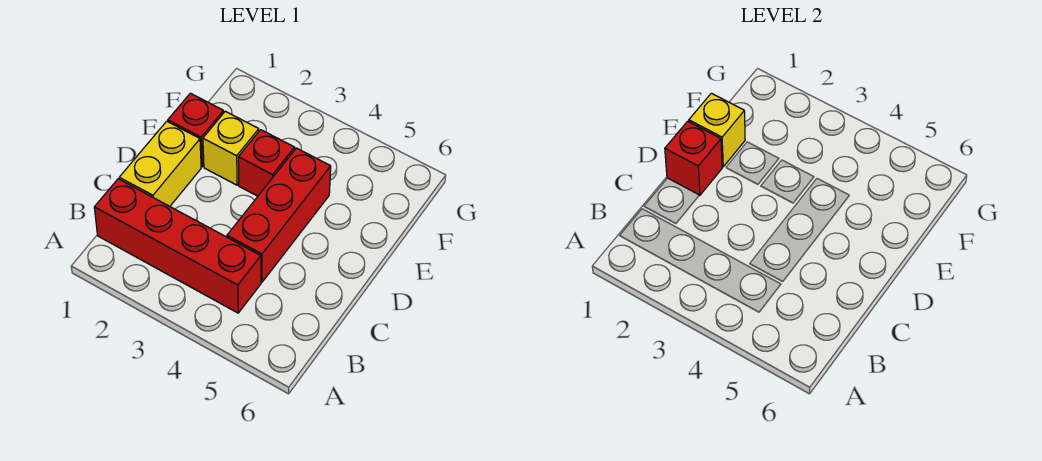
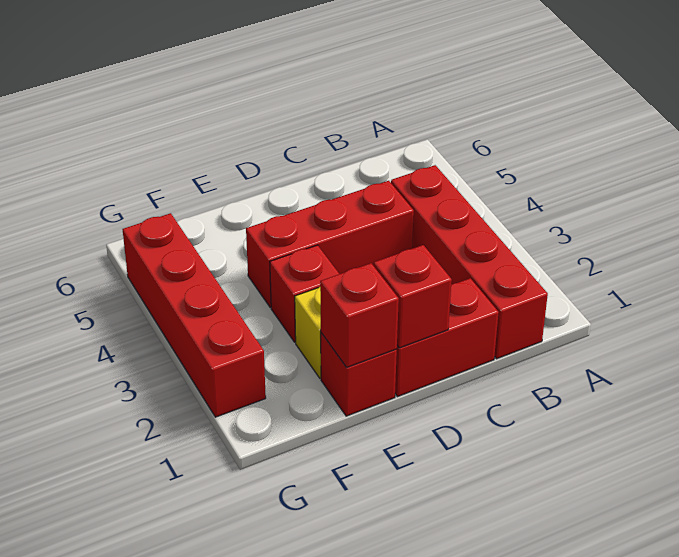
yellow brick C1:D1 level 1 -> red brick C1:D1 level 1
yellow brick E1 level 2 -> red brick E1 level 2
none -> red brick G2:G5 level 1

